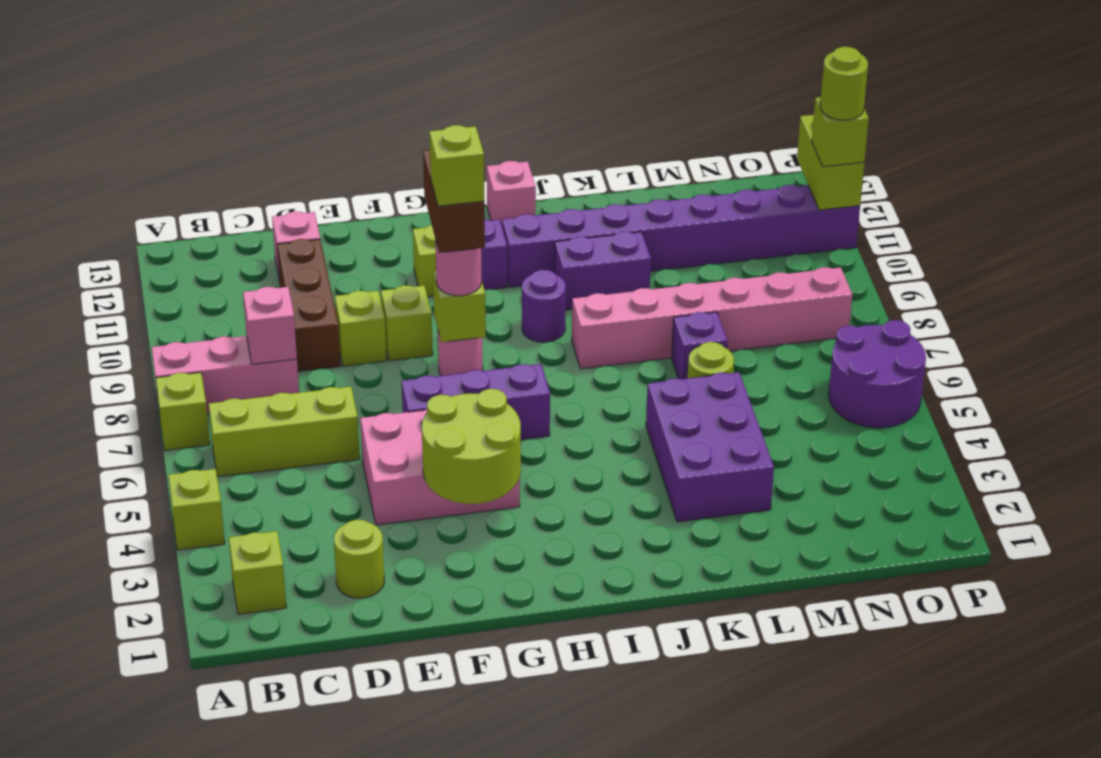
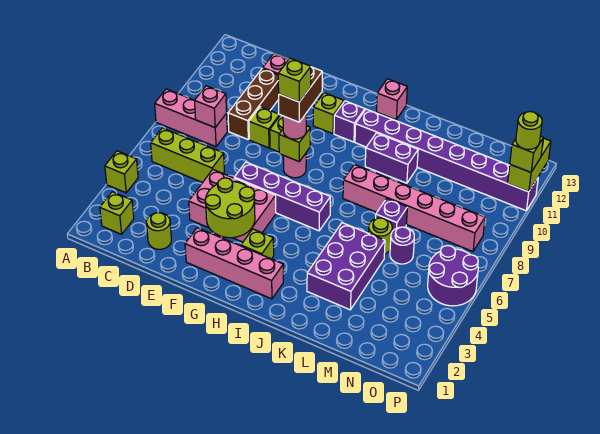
lime brick A7 level 1 -> lime brick H3 level 1
none -> pink brick F2:I2 level 1
purple brick F6:H6 level 1 -> purple brick F6:I6 level 1
purple round brick I9 level 1 -> purple round brick M6 level 1

